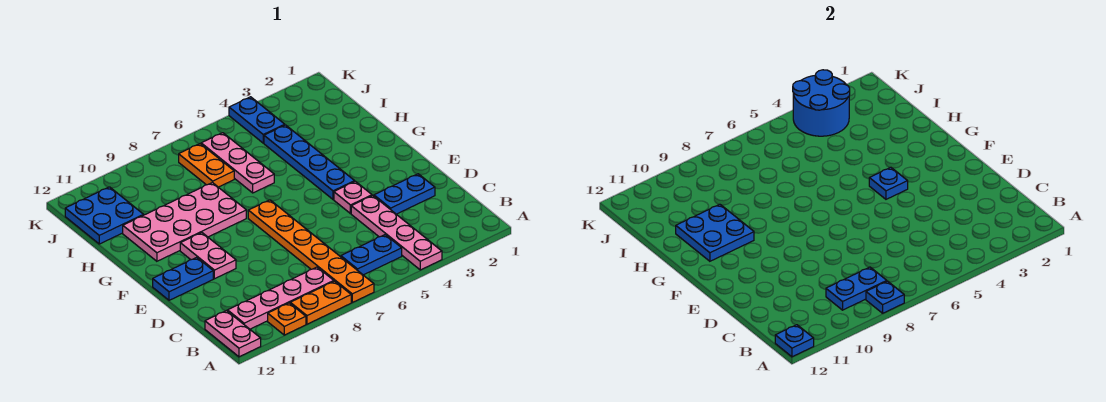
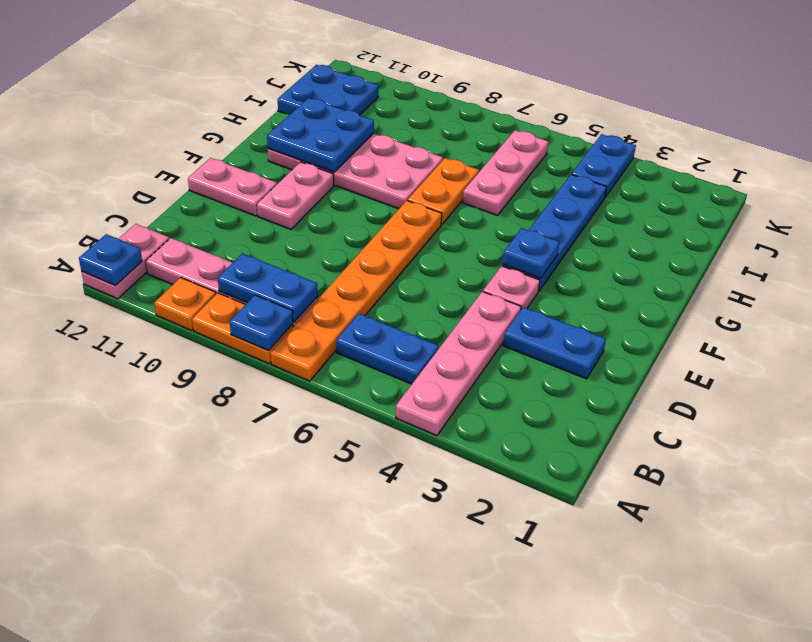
blue plate E11:E12 level 1 -> pink plate E11:E12 level 1
orange plate I7:J7 level 1 -> orange plate G7:H7 level 1
blue round brick J3:K4 level 2 -> none

